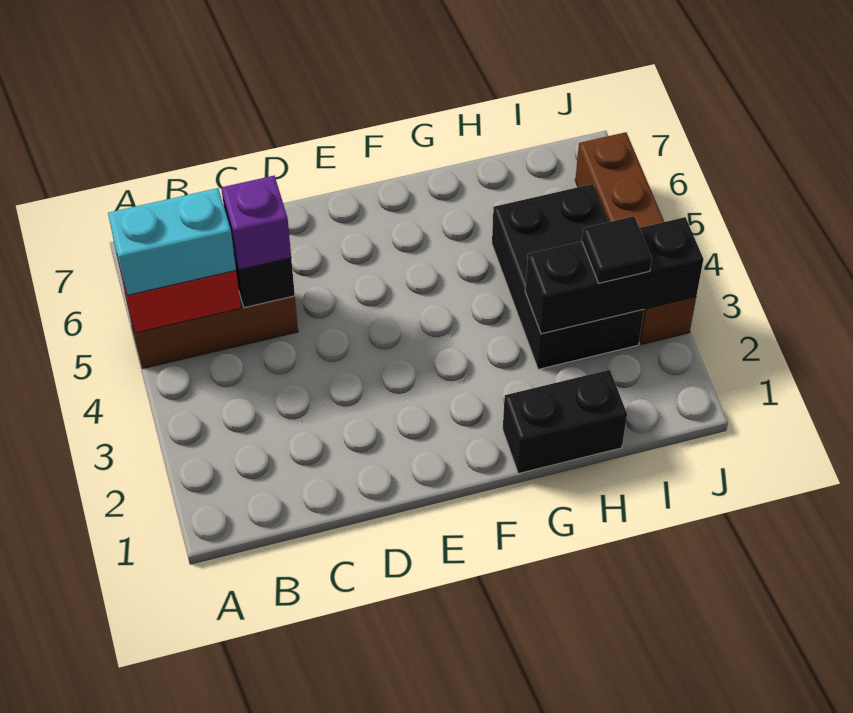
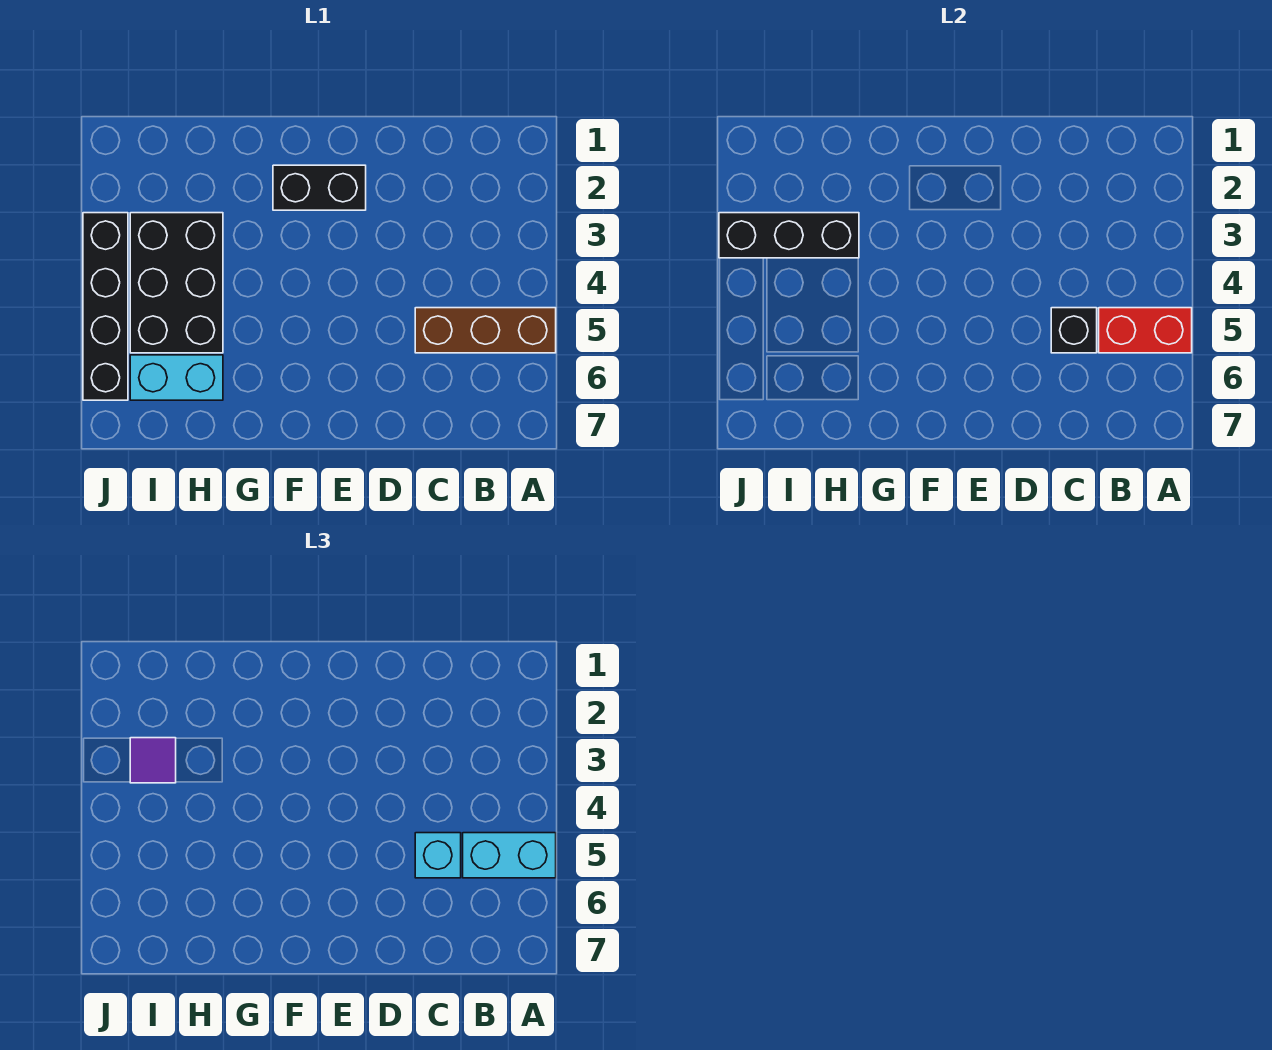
purple brick C5 level 3 -> cyan brick C5 level 3
black brick G1:H1 level 1 -> black brick E2:F2 level 1
none -> cyan brick H6:I6 level 1
black tile I3 level 3 -> purple tile I3 level 3
brown brick J3:J6 level 1 -> black brick J3:J6 level 1

